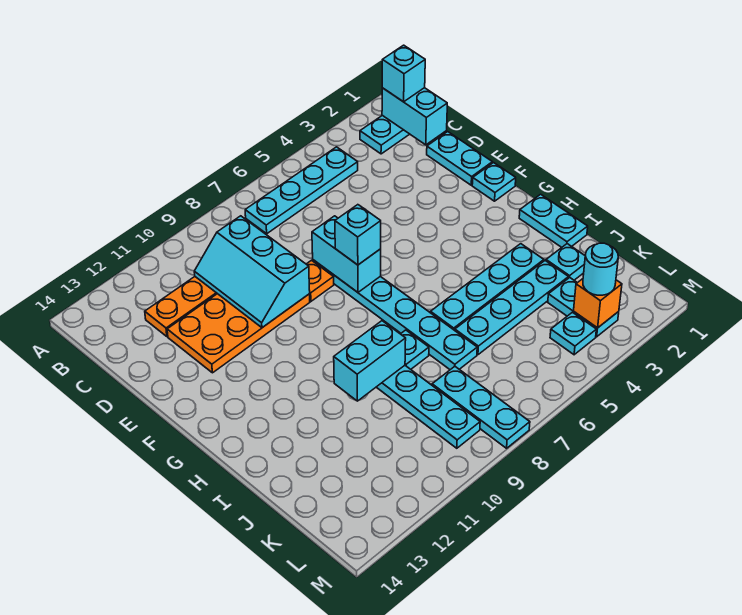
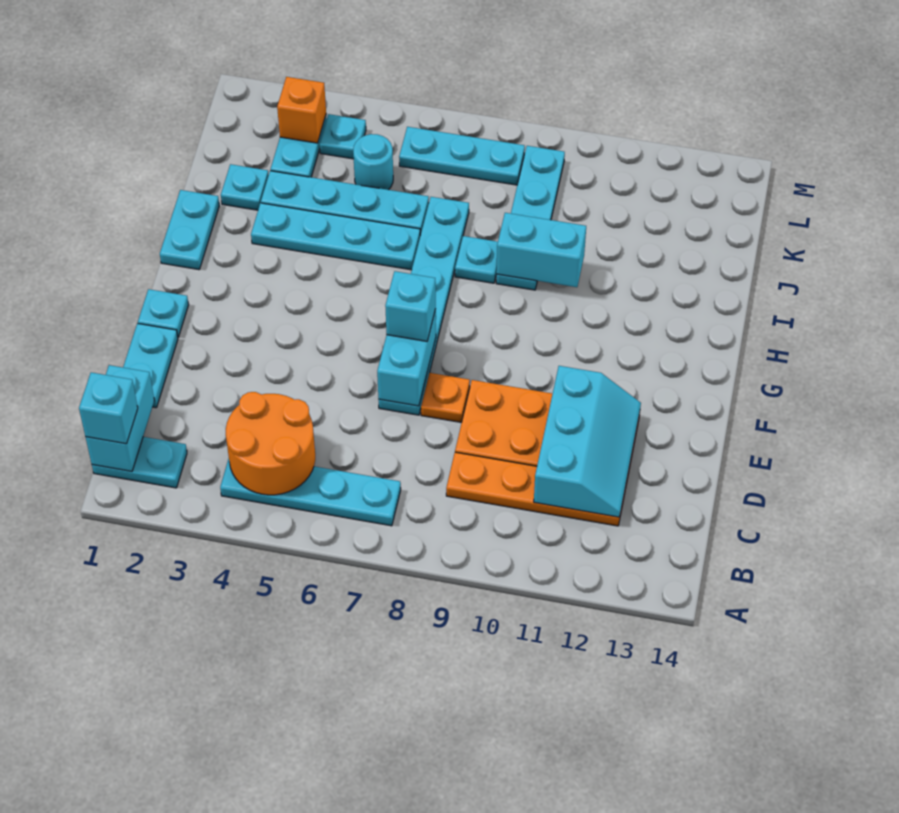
none -> orange round brick B4:C5 level 2
cyan slope C9:E10 level 2 top 9 -> cyan slope C11:E12 level 2 top 11
cyan plate K8:M8 level 1 -> cyan plate L6:L8 level 1
cyan round brick L3 level 3 -> cyan round brick K5 level 1

